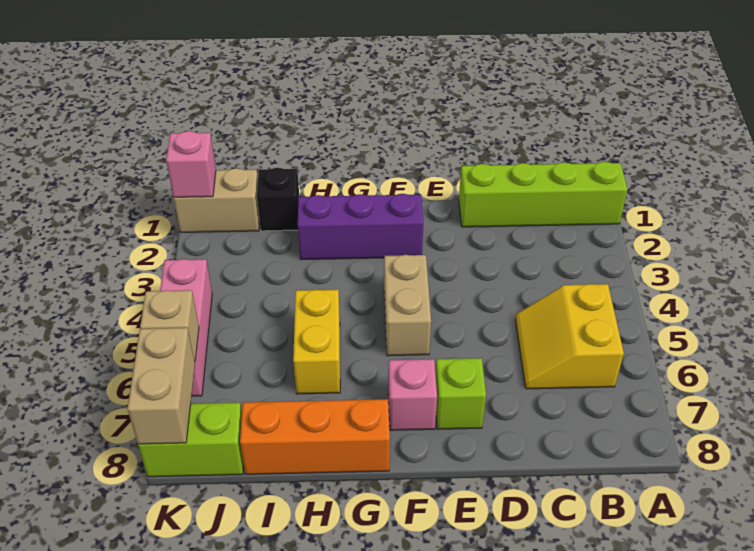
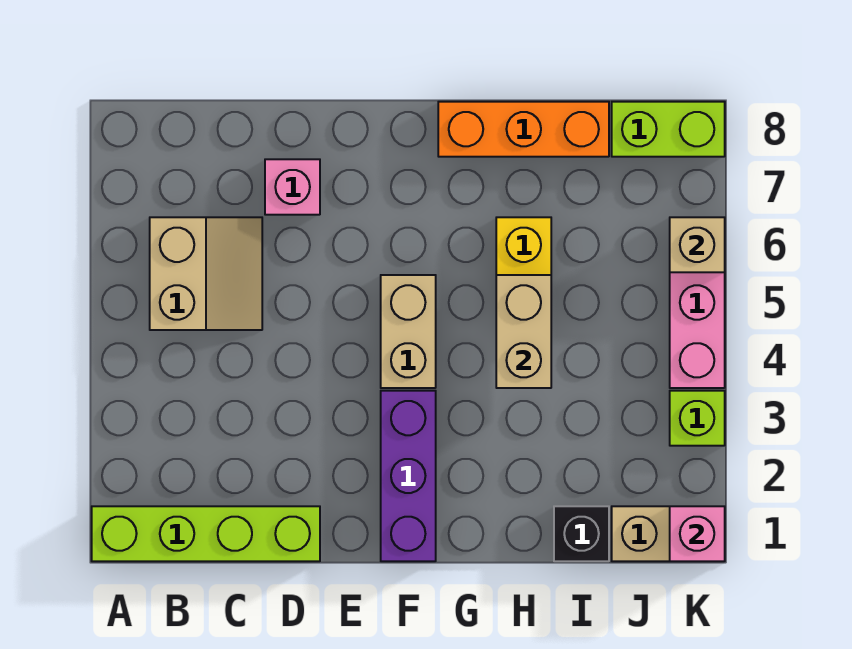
yellow slope B5:C6 level 1 top B -> tan slope B5:C6 level 1 top B
lime brick E7 level 1 -> lime brick K3 level 1
purple brick F2:H2 level 1 -> purple brick F1:F3 level 1
pink brick F7 level 1 -> pink brick D7 level 1
tan brick K7:K8 level 2 -> tan brick H4:H5 level 2

